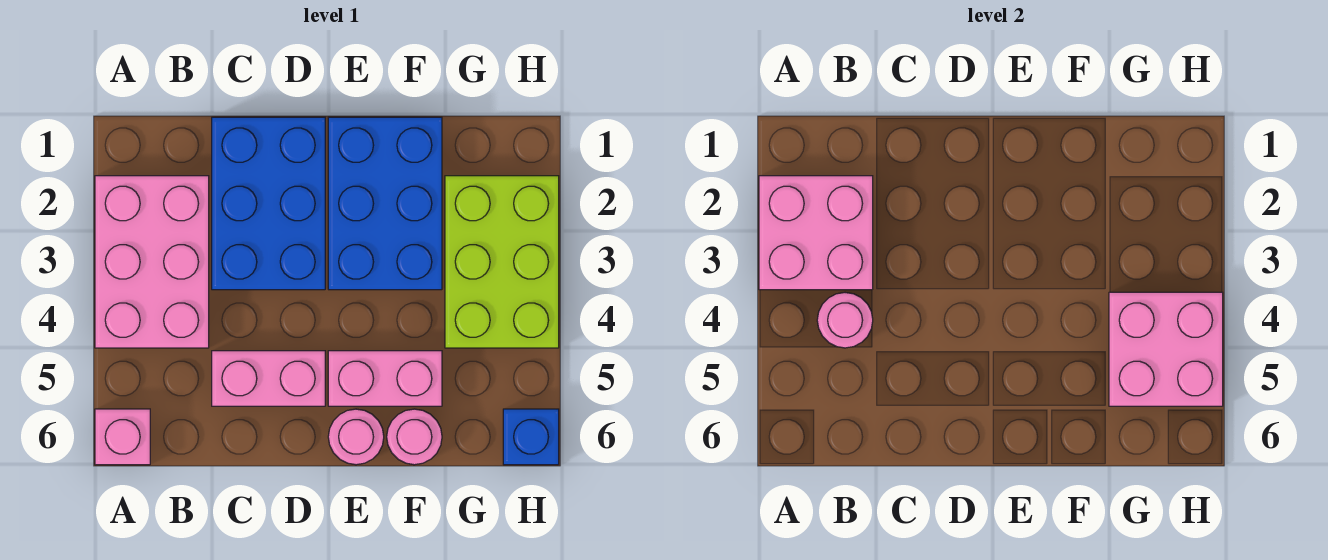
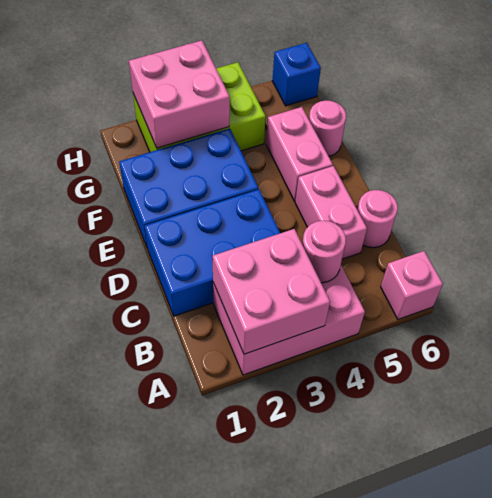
pink round brick E6 level 1 -> pink round brick C6 level 1
pink brick G4:H5 level 2 -> pink brick G2:H3 level 2

